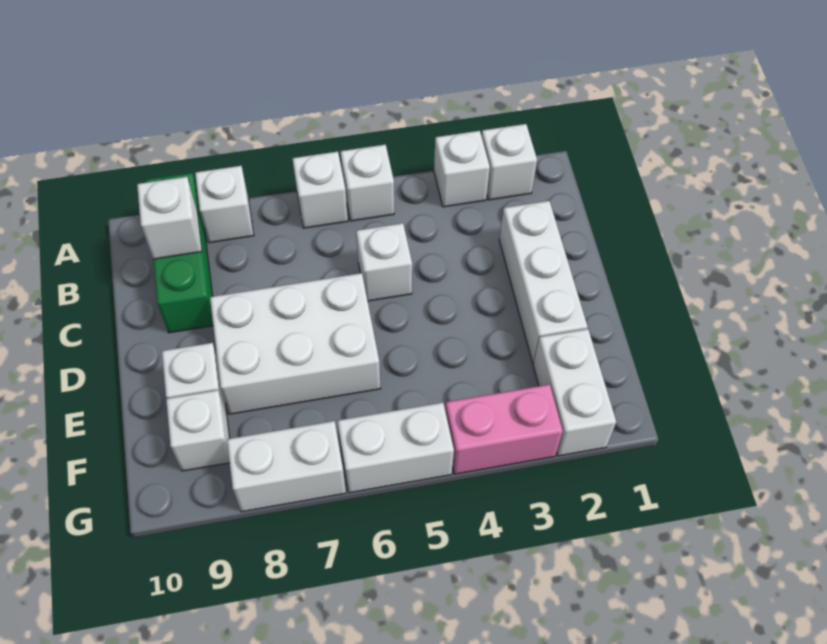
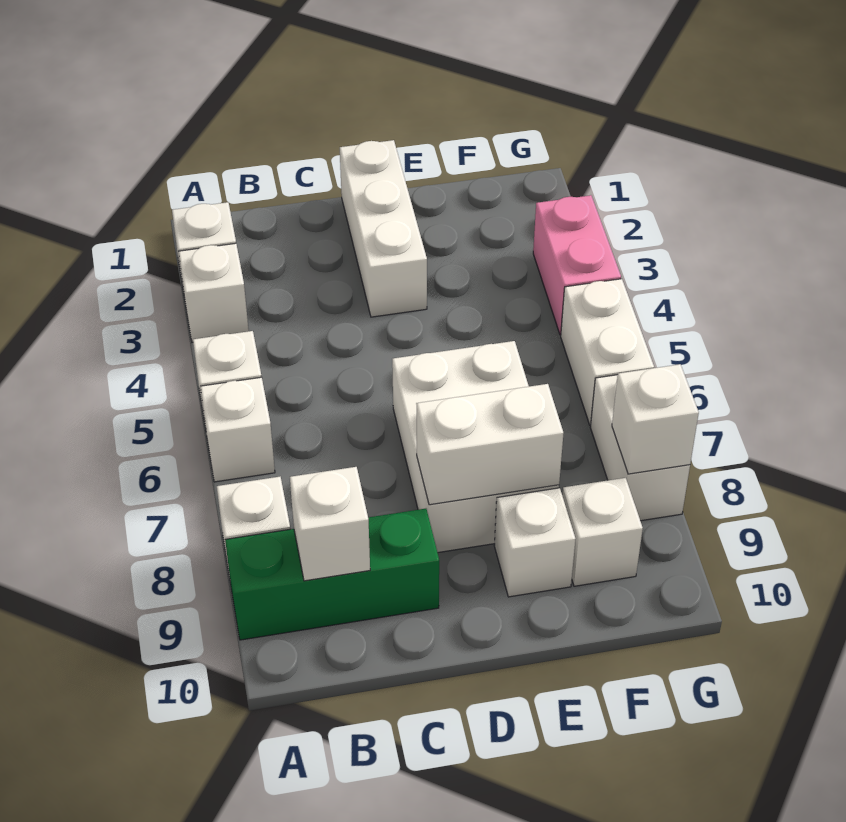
white brick C2:E2 level 1 -> white brick D1:D3 level 1
white brick C5 level 1 -> white brick G8 level 2
white brick F2:G2 level 1 -> white brick D8:E8 level 2

